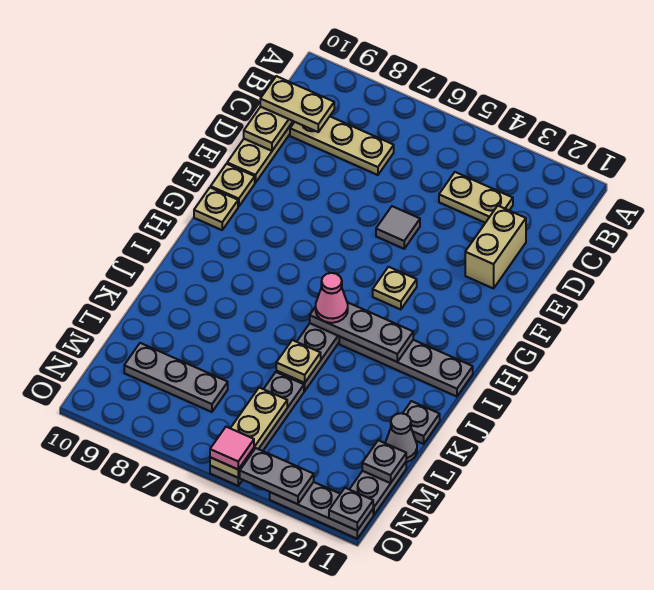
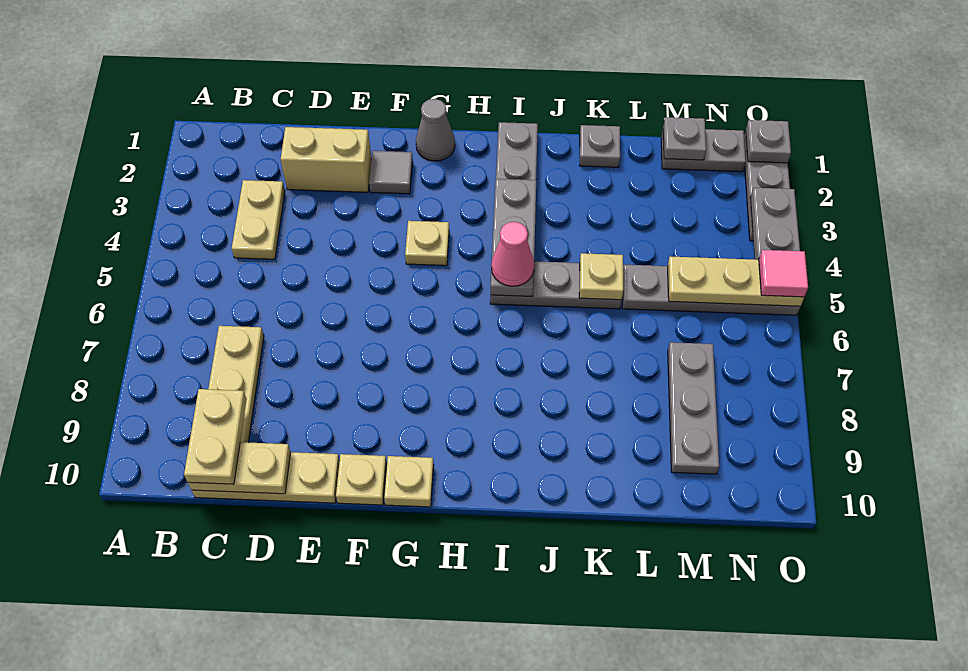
grey tile E5 level 1 -> grey tile F2 level 1
grey cone L1 level 1 -> grey cone G1 level 1

